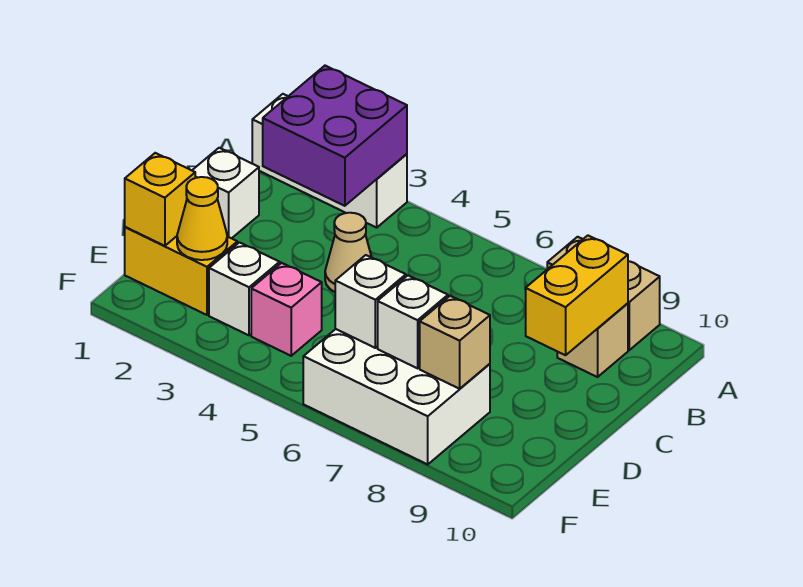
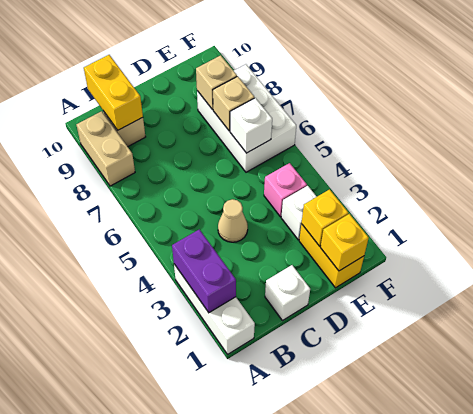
purple brick A2:B3 level 2 -> purple brick A2:A3 level 2
yellow brick B9:C9 level 2 -> yellow brick B9:B10 level 2
yellow cone E2 level 2 -> yellow brick E2 level 2
white brick E7 level 2 -> tan brick E7 level 2

